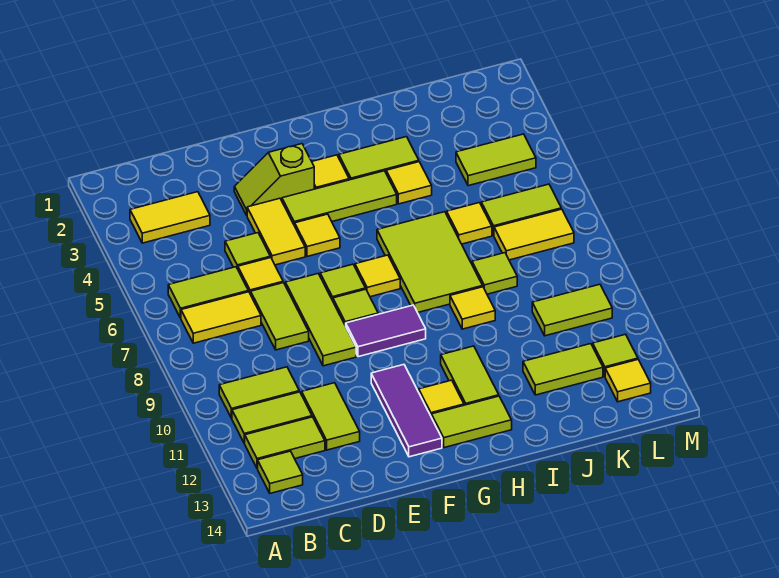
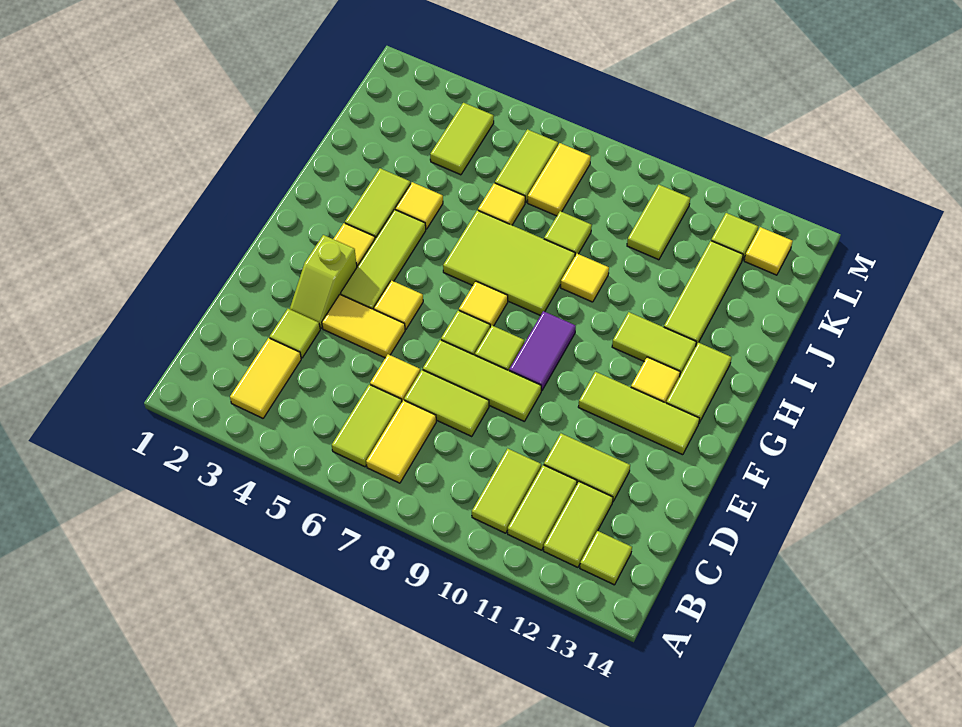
lime tile D5 level 1 -> lime tile D3 level 1
purple tile F11:F13 level 1 -> lime tile F11:F13 level 1
lime tile J12:K12 level 1 -> lime tile I12:K12 level 1

